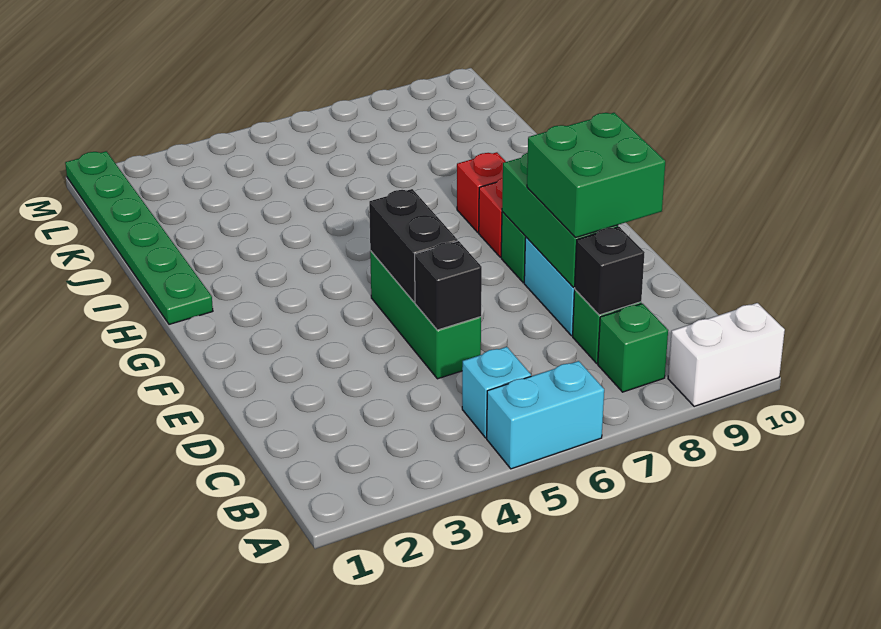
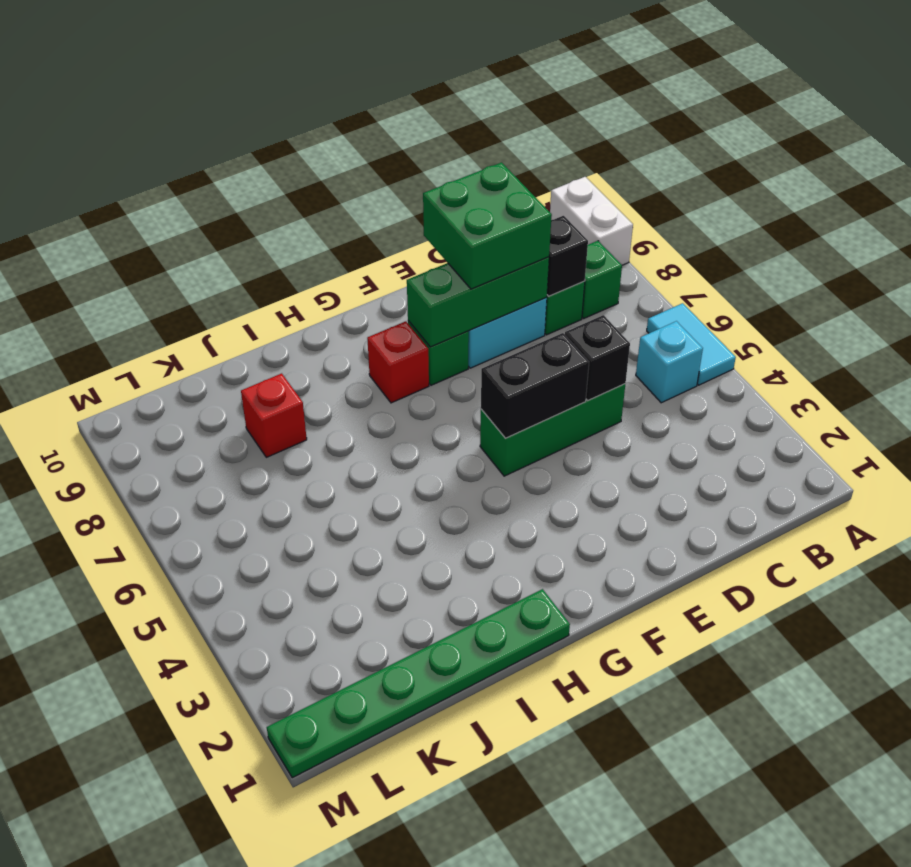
cyan brick A5:A6 level 1 -> cyan tile A5:A6 level 1
red brick H8 level 1 -> red brick J8 level 1

